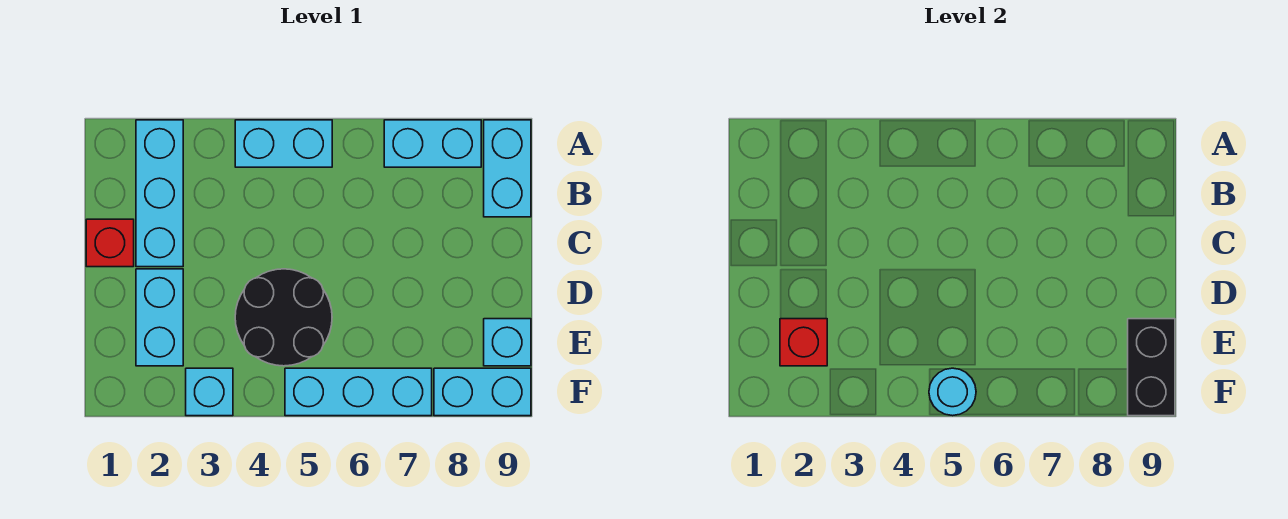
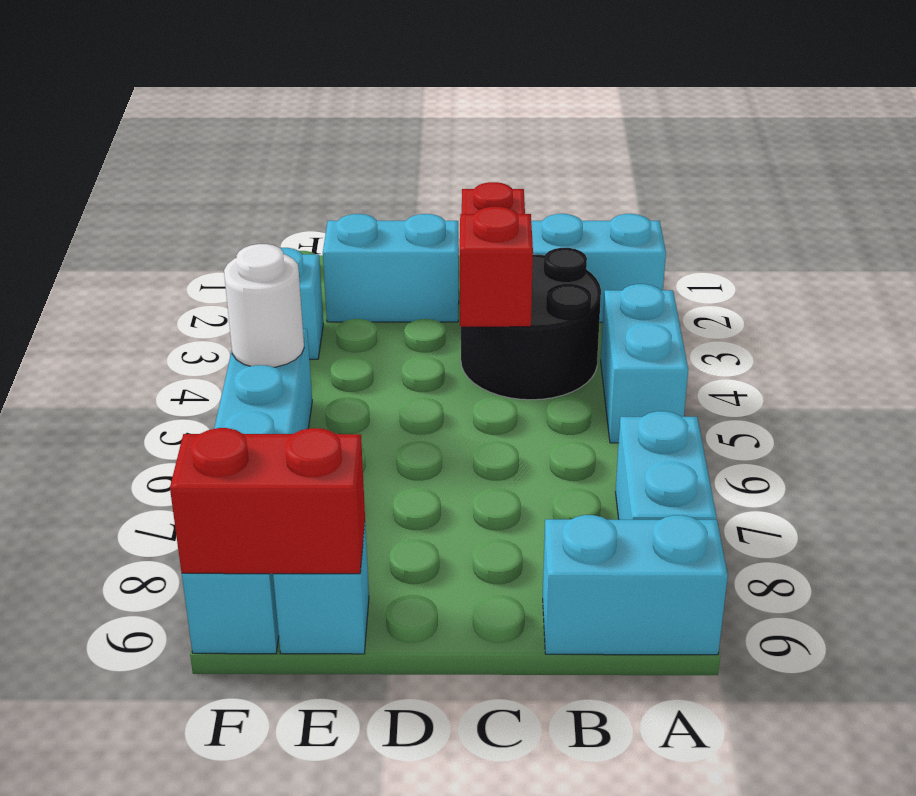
black round brick D4:E5 level 1 -> black round brick B3:C4 level 1
red brick E2 level 2 -> red brick C4 level 2
black brick E9:F9 level 2 -> red brick E9:F9 level 2
cyan round brick F5 level 2 -> white round brick F5 level 2

